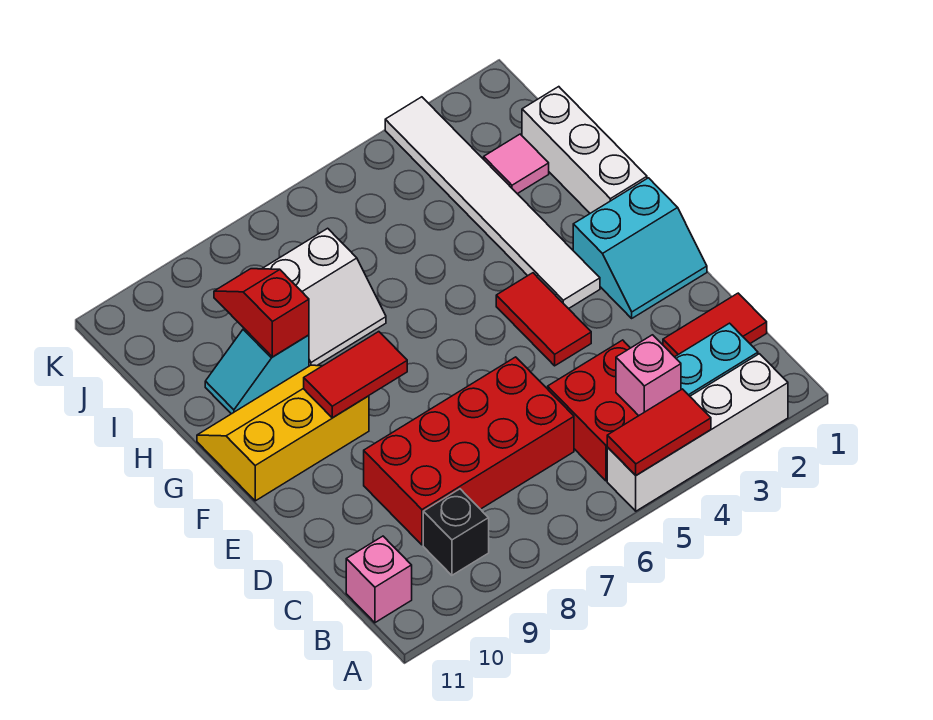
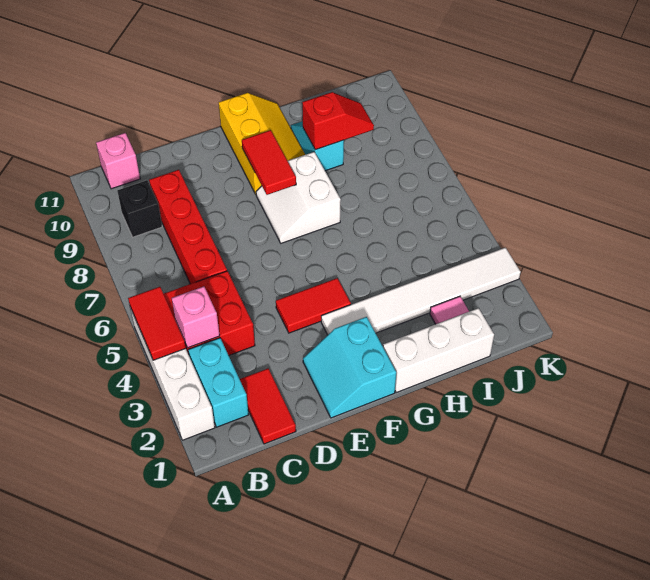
red brick C6:D9 level 1 -> red brick C6:C9 level 1
white slope H7:I8 level 1 top I -> white slope F7:G8 level 1 top G

